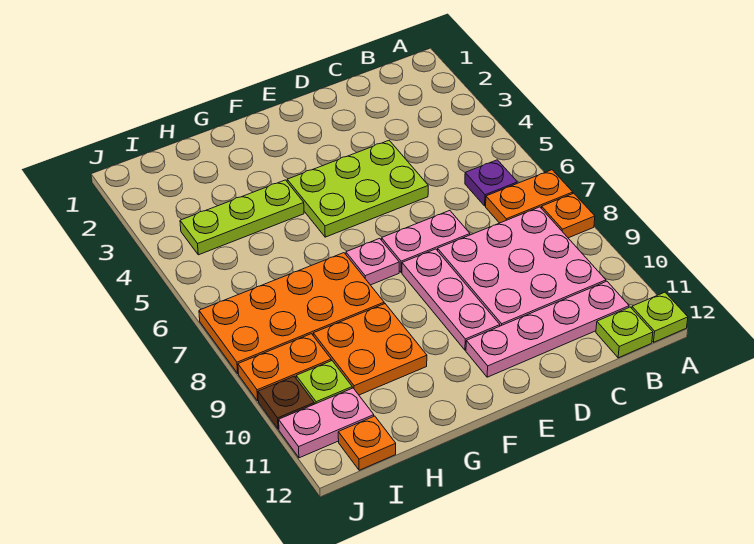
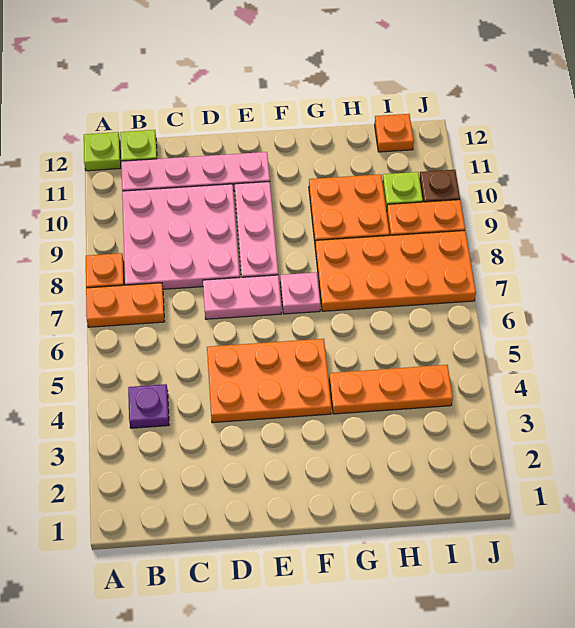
purple plate B6 level 1 -> purple plate B4 level 1
lime plate D4:F5 level 1 -> orange plate D4:F5 level 1
lime plate G4:I4 level 1 -> orange plate G4:I4 level 1
pink plate I11:J11 level 1 -> none

